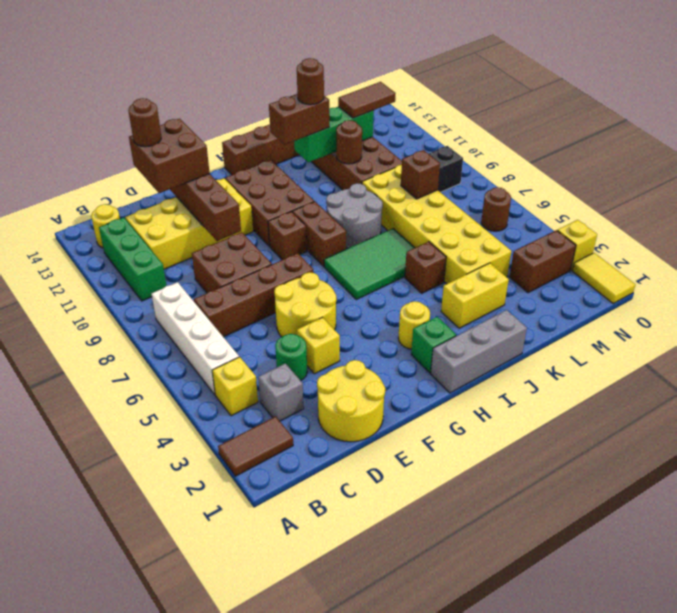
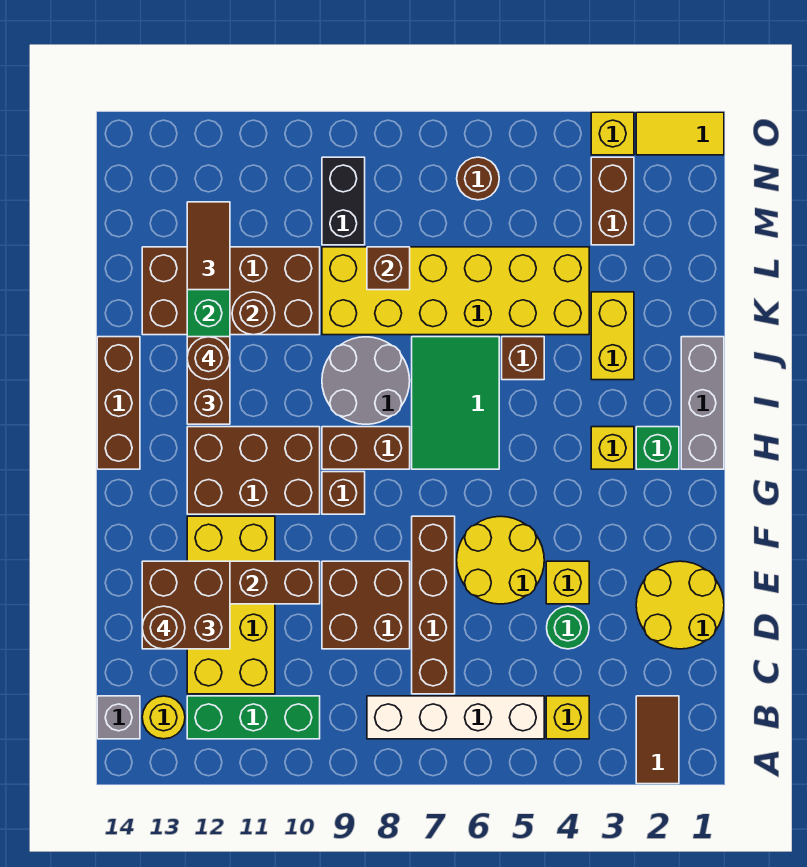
grey brick C3 level 1 -> grey brick B14 level 1
yellow round brick H3 level 1 -> yellow brick H3 level 1

